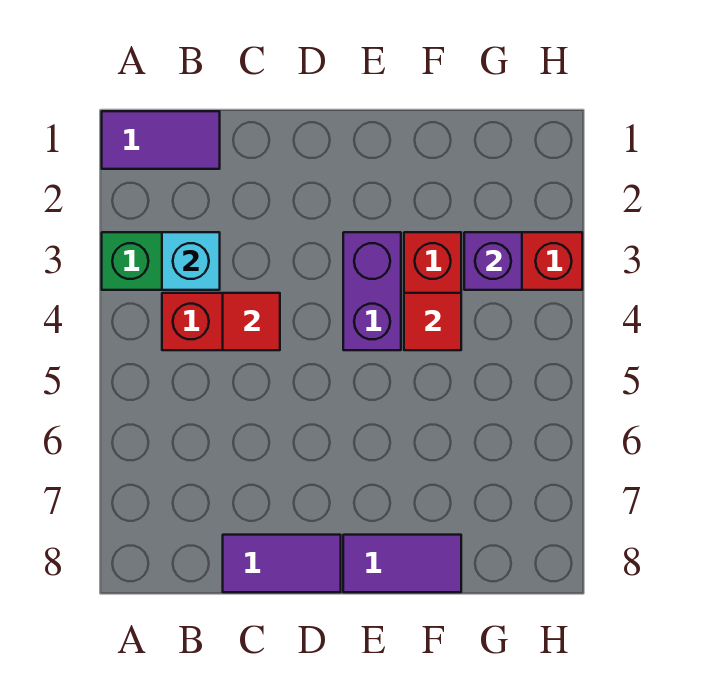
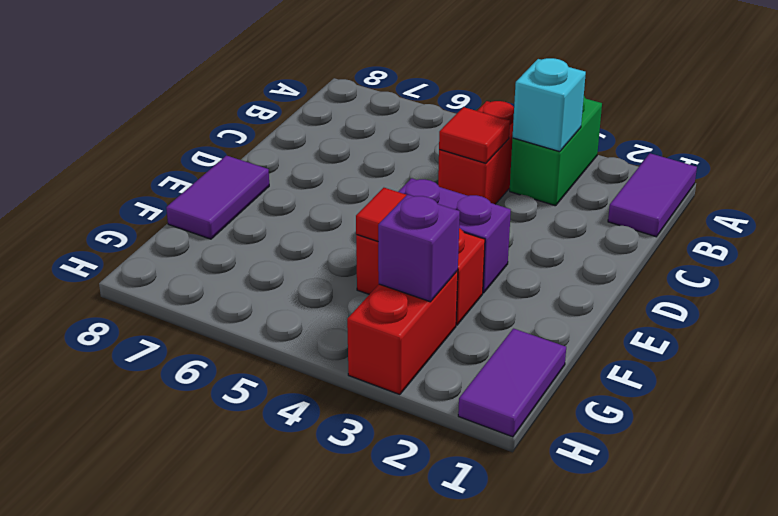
purple tile C8:D8 level 1 -> purple tile G1:H1 level 1

